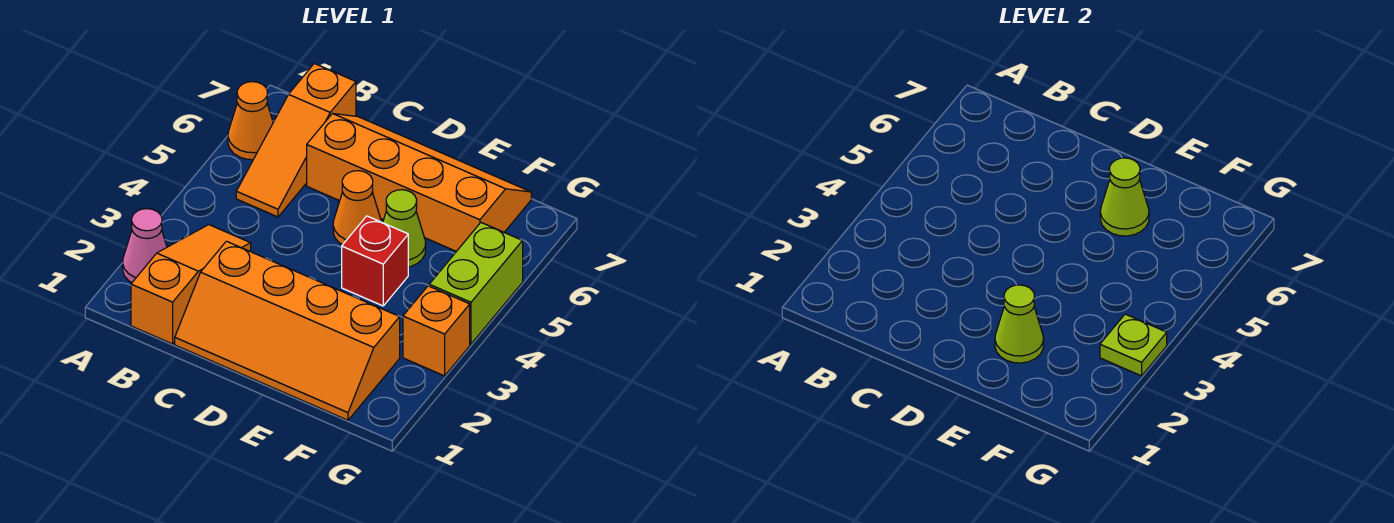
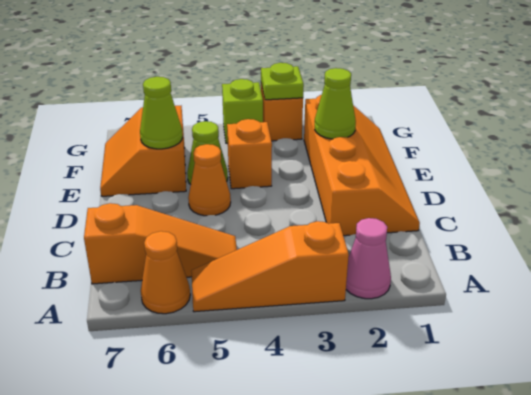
orange slope B1:B3 level 1 top 1 -> orange slope A3:A5 level 1 top 3
orange slope C6:F7 level 1 top 6 -> orange slope E6:F7 level 1 top 6
red brick E4 level 1 -> orange brick E4 level 1
lime brick G4:G5 level 1 -> lime brick G4 level 1

